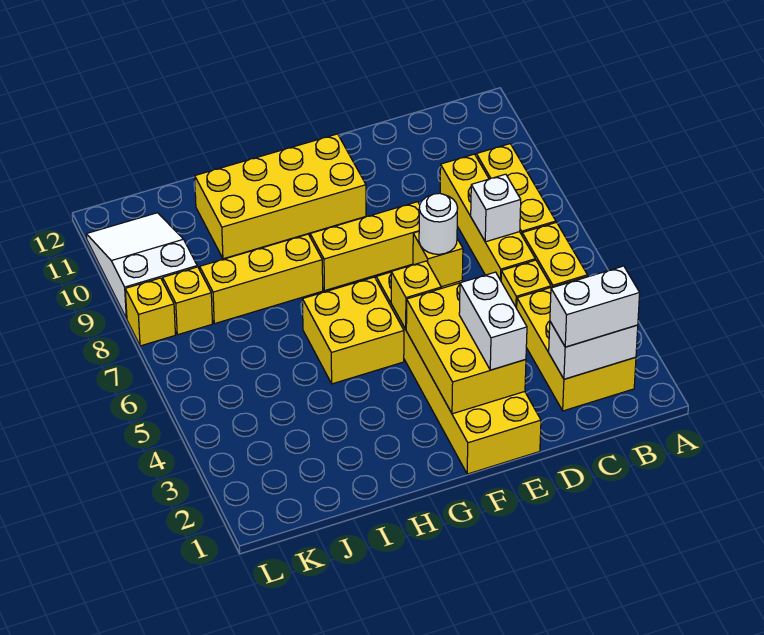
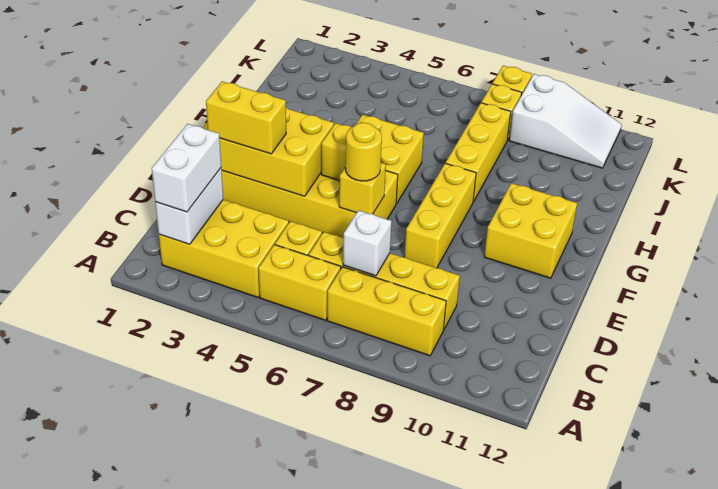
white brick E2:E3 level 3 -> yellow brick E2:E3 level 3
white round brick E6 level 3 -> yellow round brick E6 level 3
yellow brick F10:I11 level 1 -> yellow brick F10:G11 level 1

